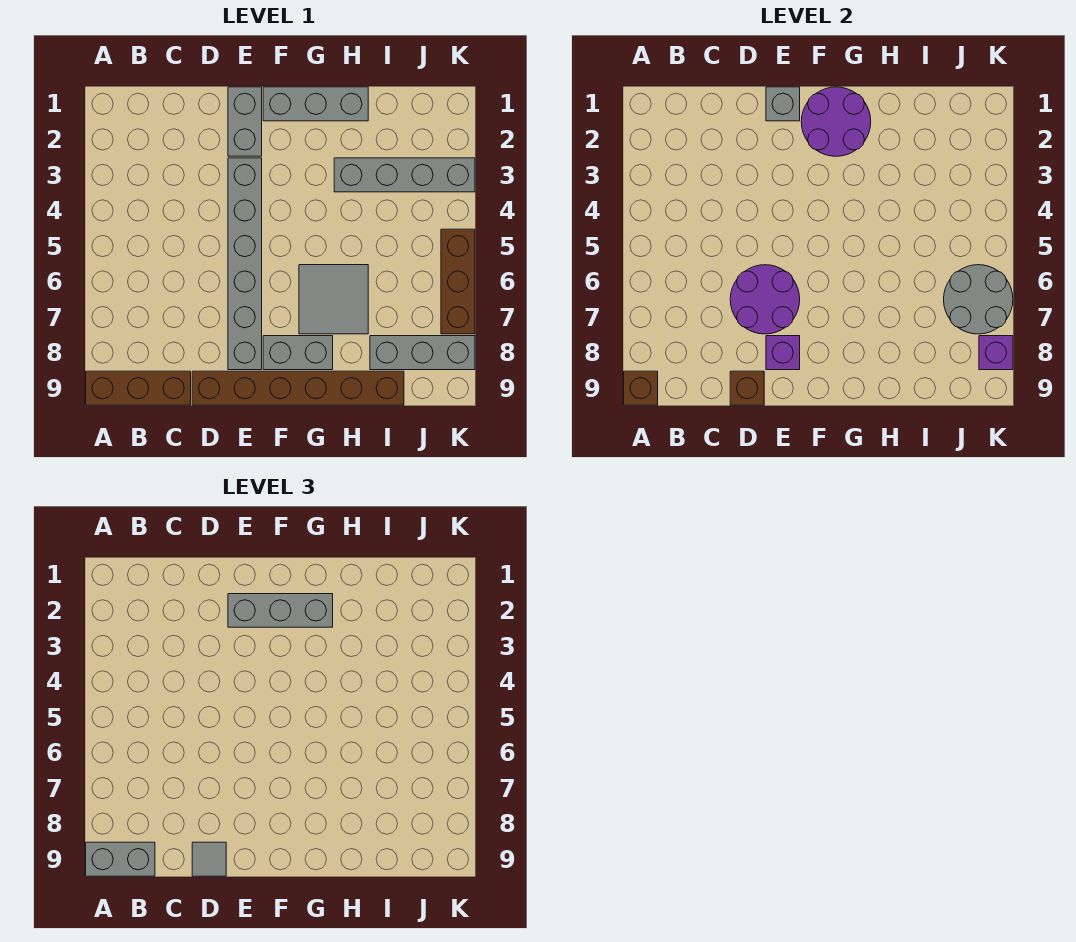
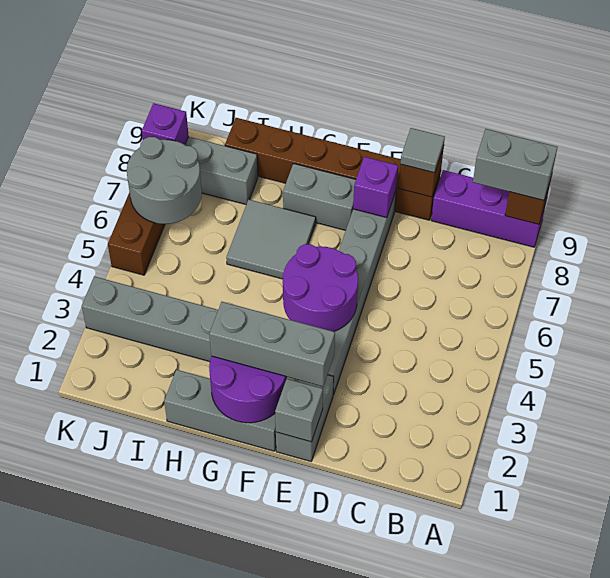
brown brick A9:C9 level 1 -> purple brick A9:C9 level 1
purple round brick D6:E7 level 2 -> purple round brick E4:F5 level 2

